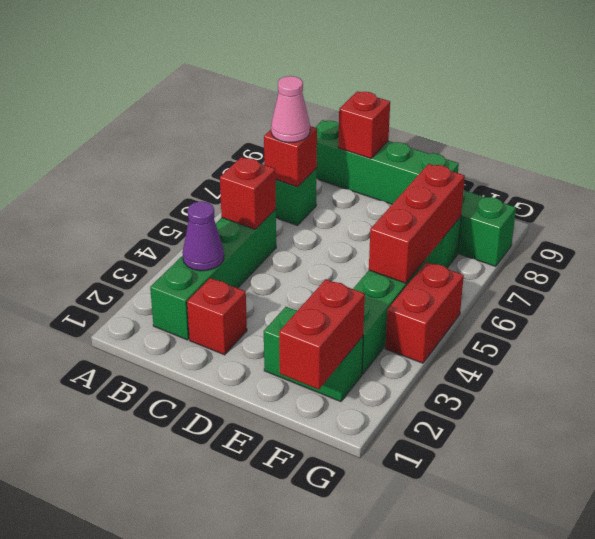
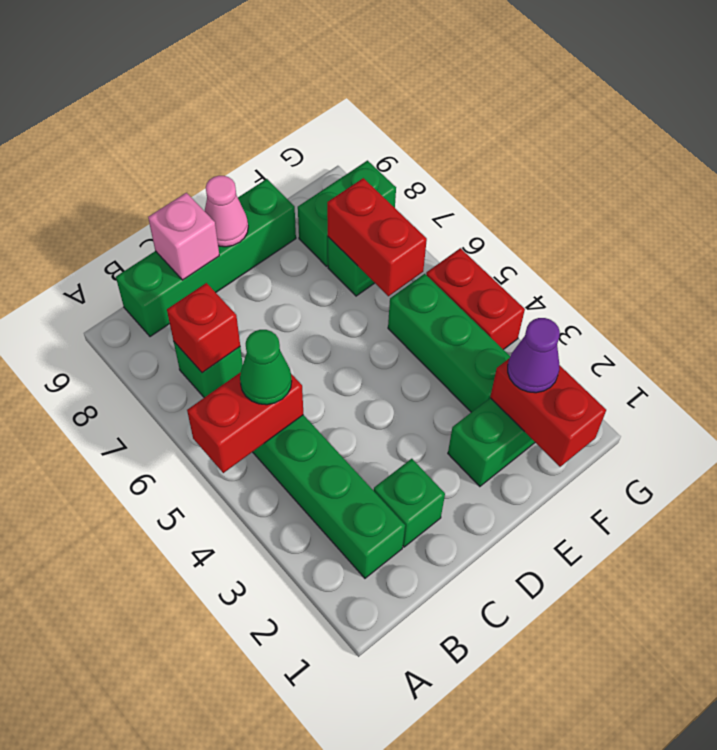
purple cone B3 level 2 -> purple cone F2 level 3
red brick B5 level 2 -> red brick A5:B5 level 2
none -> green cone B5 level 3
pink cone B7 level 3 -> pink cone D9 level 2
red brick C2 level 1 -> green brick C2 level 1
red brick C9 level 2 -> pink brick C9 level 2
red brick F5:F7 level 2 -> red brick F6:F7 level 2

